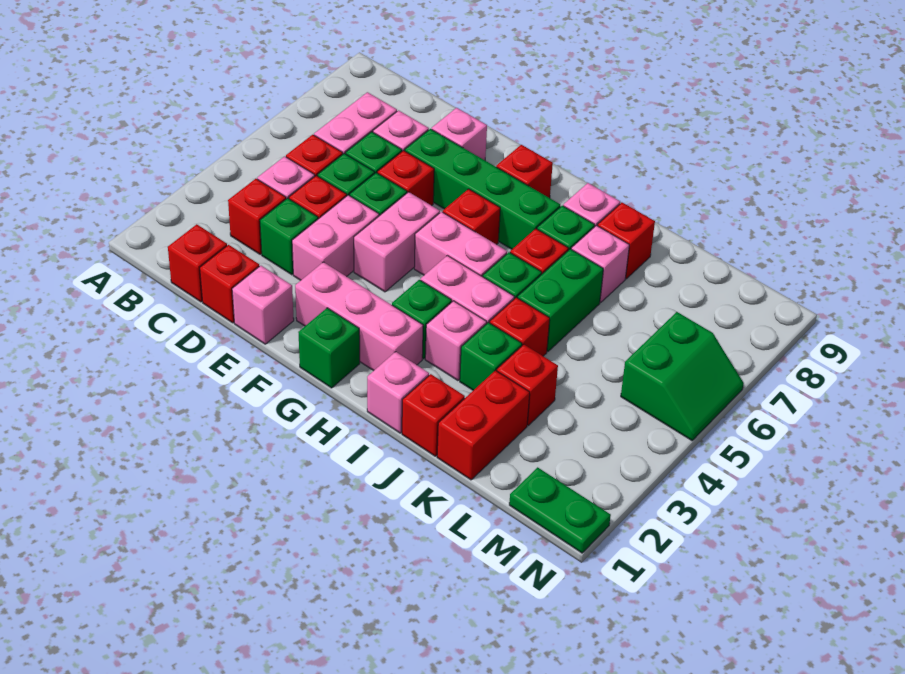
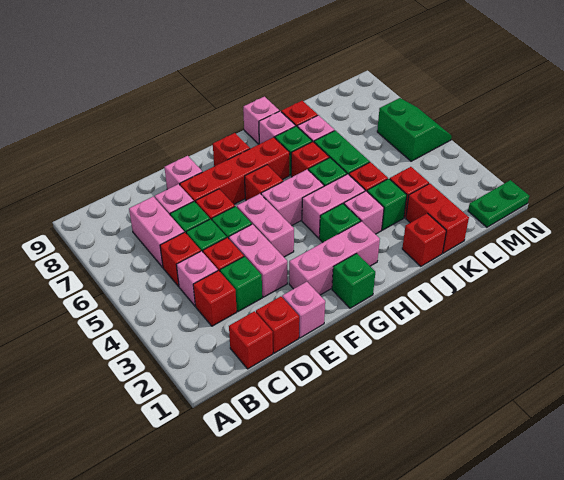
green brick E7:H7 level 1 -> red brick E7:H7 level 1
pink brick I1 level 1 -> pink brick I9 level 1

